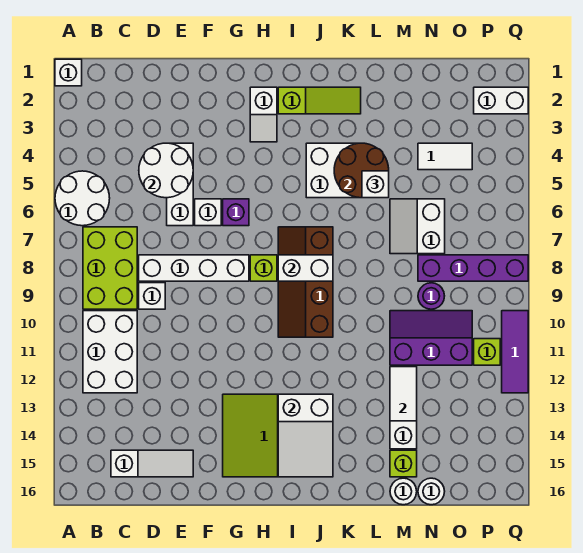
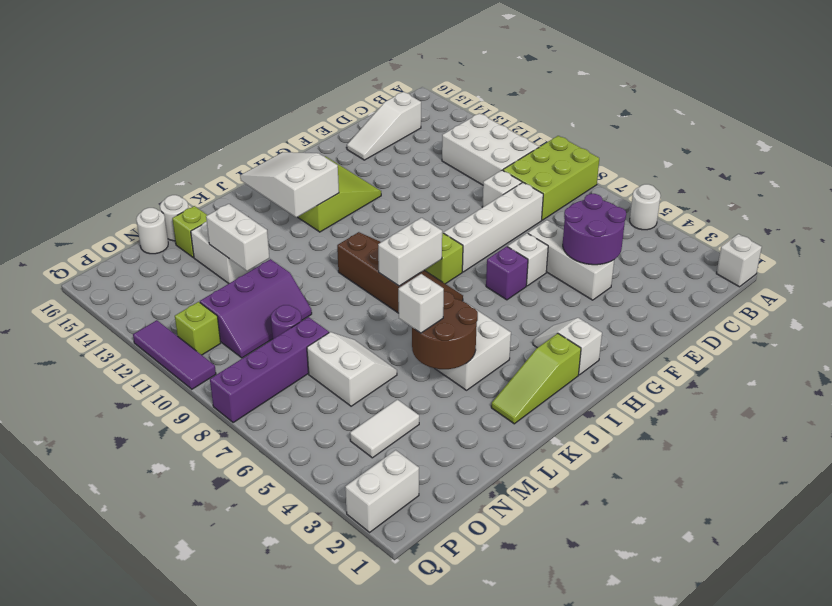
white round brick A5:B6 level 1 -> white round brick A5 level 1
lime brick B7:C9 level 1 -> lime brick A8:C9 level 1
white round brick D4:E5 level 2 -> purple round brick D4:E5 level 2
white tile M12:M13 level 2 -> white brick M12:M13 level 2

